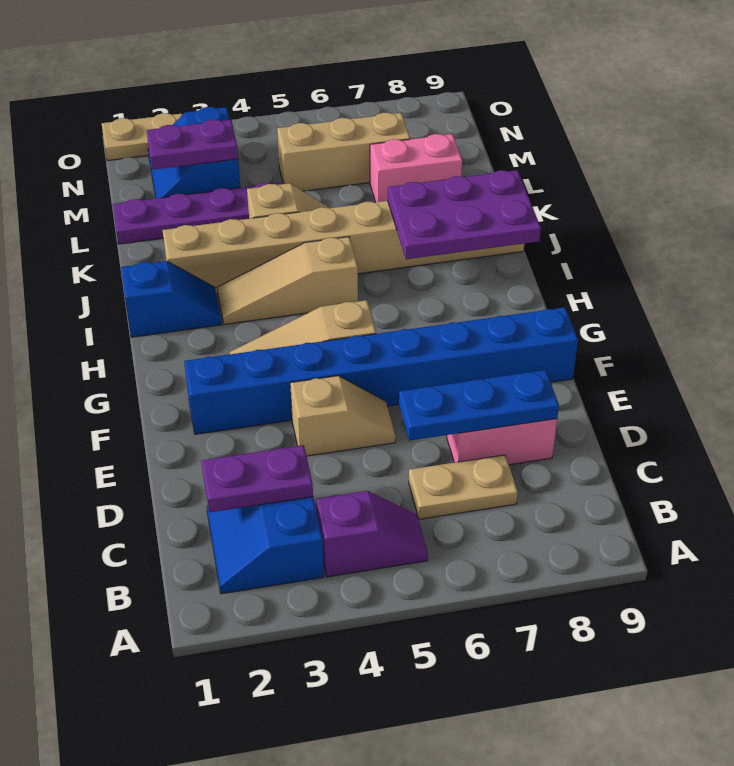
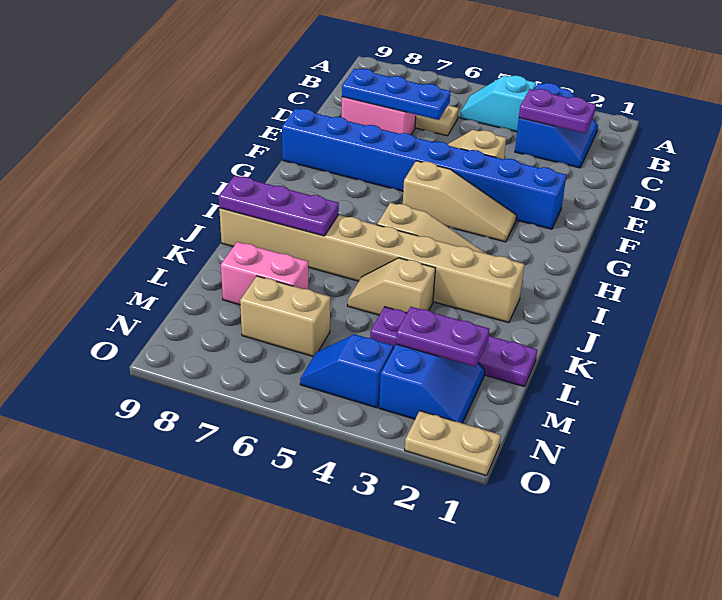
purple slope B4:B5 level 1 top 4 -> cyan slope B4:B5 level 1 top 4
blue slope I1:I2 level 1 top 1 -> blue slope N4:N5 level 1 top 4
purple plate I7:J9 level 2 -> purple plate J7:J9 level 2
tan brick M5:M7 level 1 -> tan brick M6:M7 level 1

